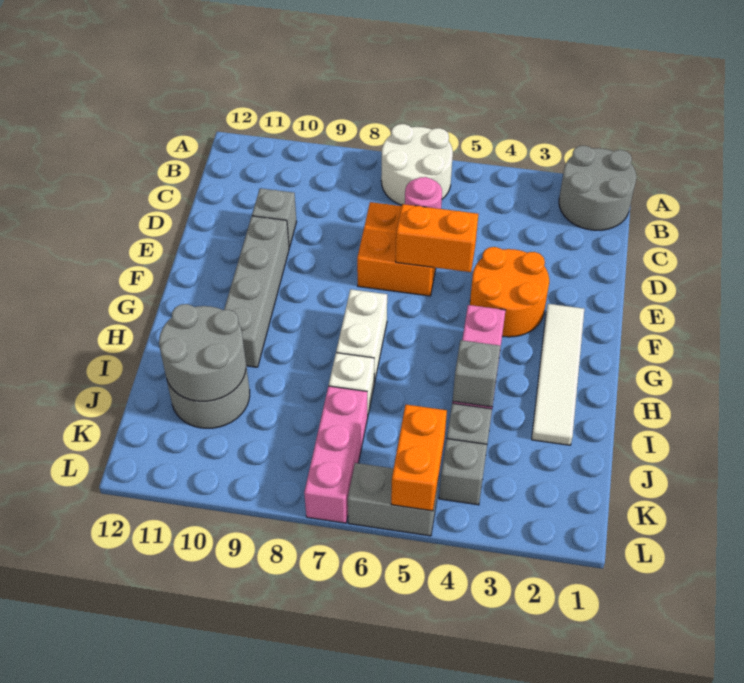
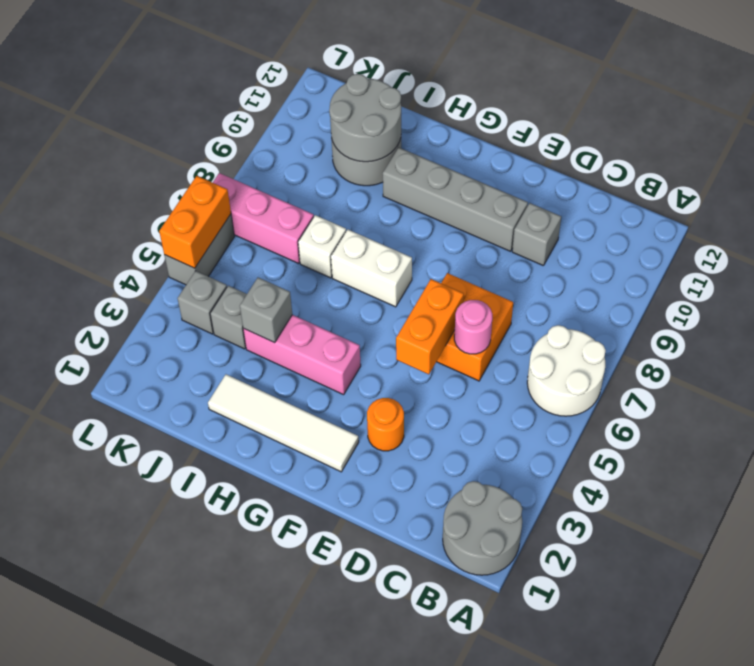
orange round brick E3:F4 level 1 -> orange round brick E3 level 1
orange brick K5:L5 level 2 -> orange brick L5:L6 level 2

